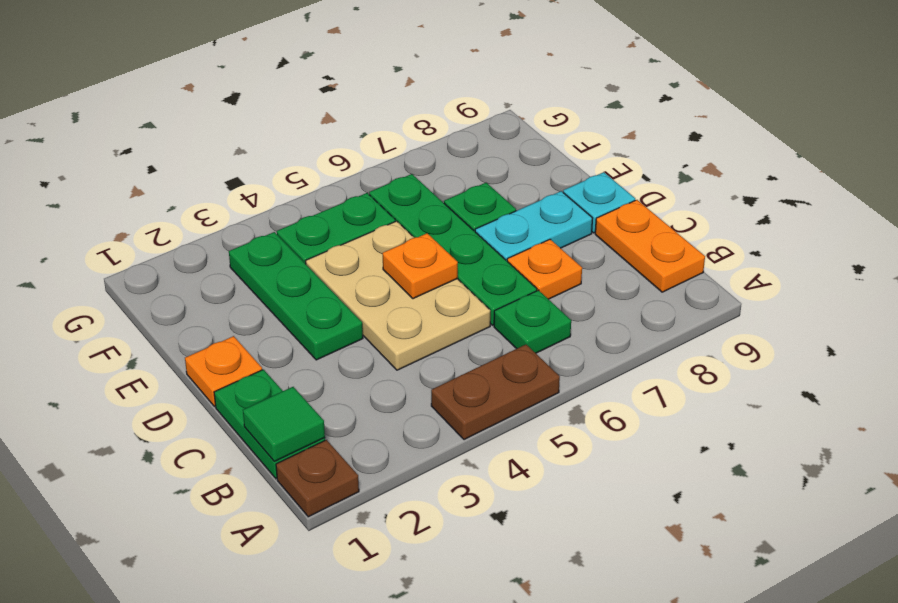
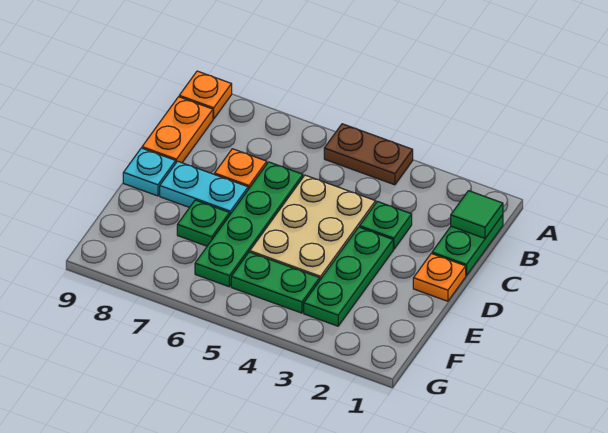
brown plate A1 level 1 -> none
green plate B6 level 1 -> green plate C3 level 1
orange plate D5 level 2 -> orange plate A9 level 1

